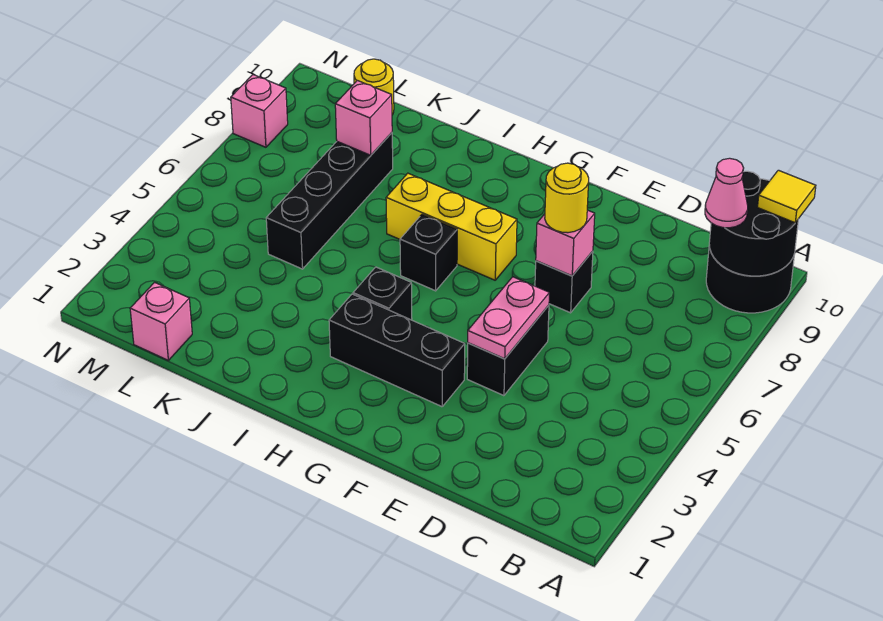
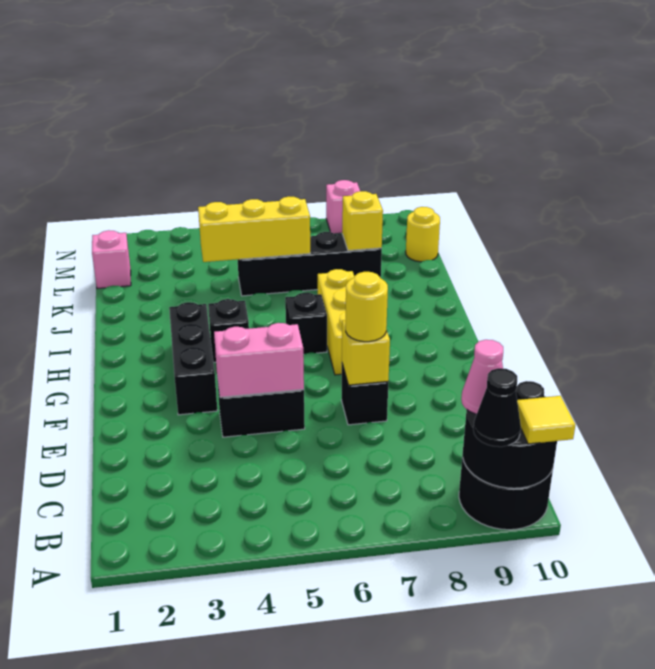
none -> black cone A9 level 3
pink plate E4:E5 level 2 -> pink brick E4:E5 level 2
pink brick E7 level 2 -> yellow brick E7 level 2
none -> yellow brick K4:K6 level 2
pink brick K8 level 2 -> yellow brick K8 level 2

